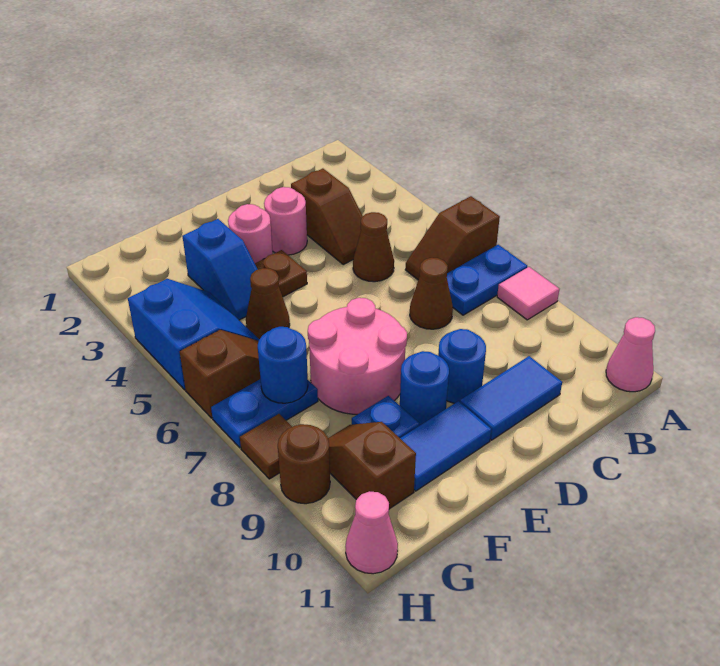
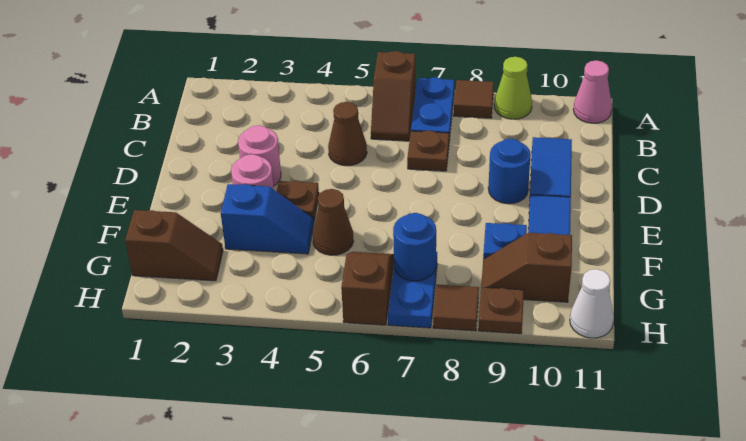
pink tile A8 level 1 -> brown tile A8 level 1
none -> lime cone A9 level 1
brown slope C3:C4 level 1 top 3 -> brown slope G1:G2 level 1 top 1
brown cone C7 level 1 -> brown plate C7 level 1
pink round brick E7:F8 level 1 -> none
blue round brick E9 level 1 -> none
blue slope G4:H5 level 1 top H -> none
brown round brick H9 level 1 -> brown plate H9 level 1
pink cone H11 level 1 -> white cone H11 level 1

